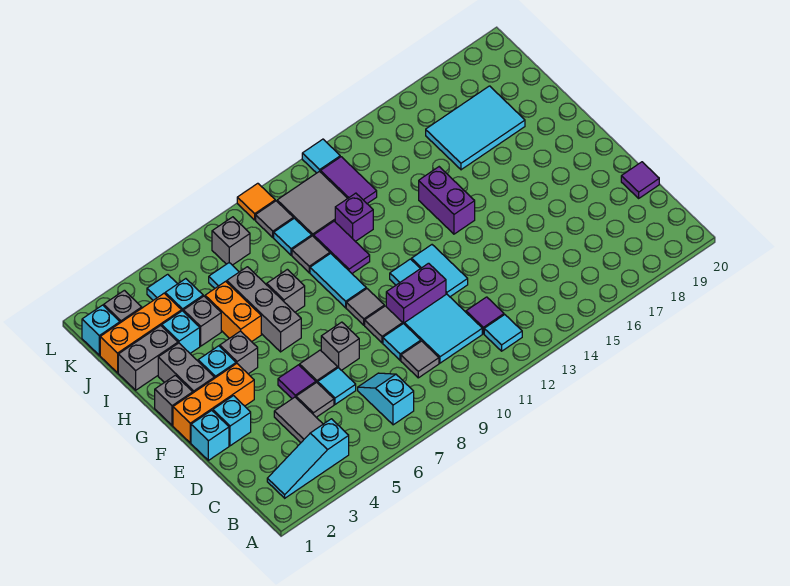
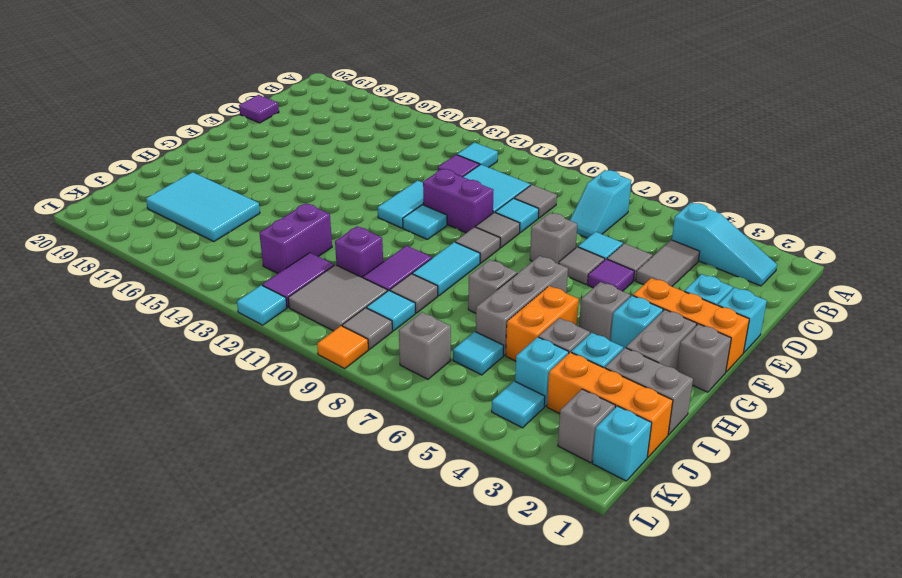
purple brick G14:H14 level 1 -> purple brick I13:J13 level 1

